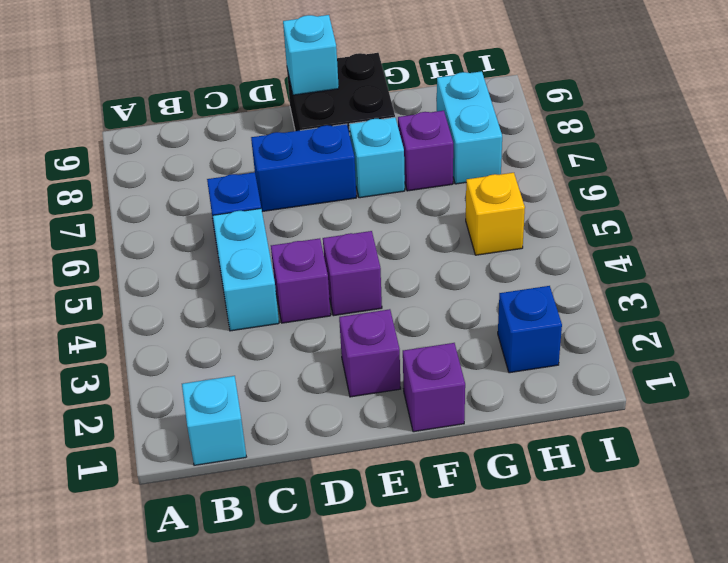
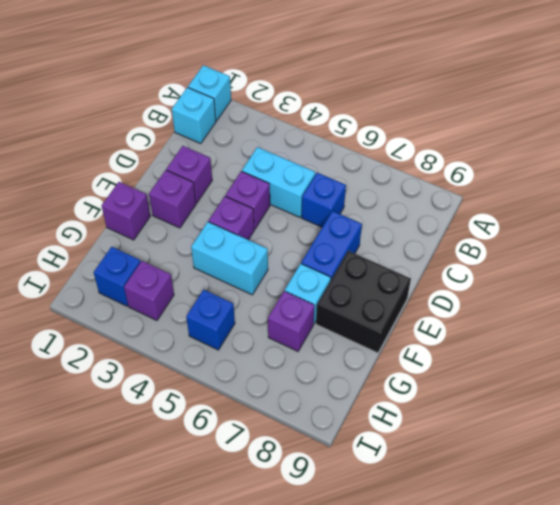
none -> purple brick D2 level 1
cyan brick E9 level 2 -> cyan brick A1 level 1
none -> purple brick H3 level 1
yellow brick H5 level 1 -> blue brick H5 level 1
cyan brick H7:H8 level 1 -> cyan brick F4:F5 level 1

